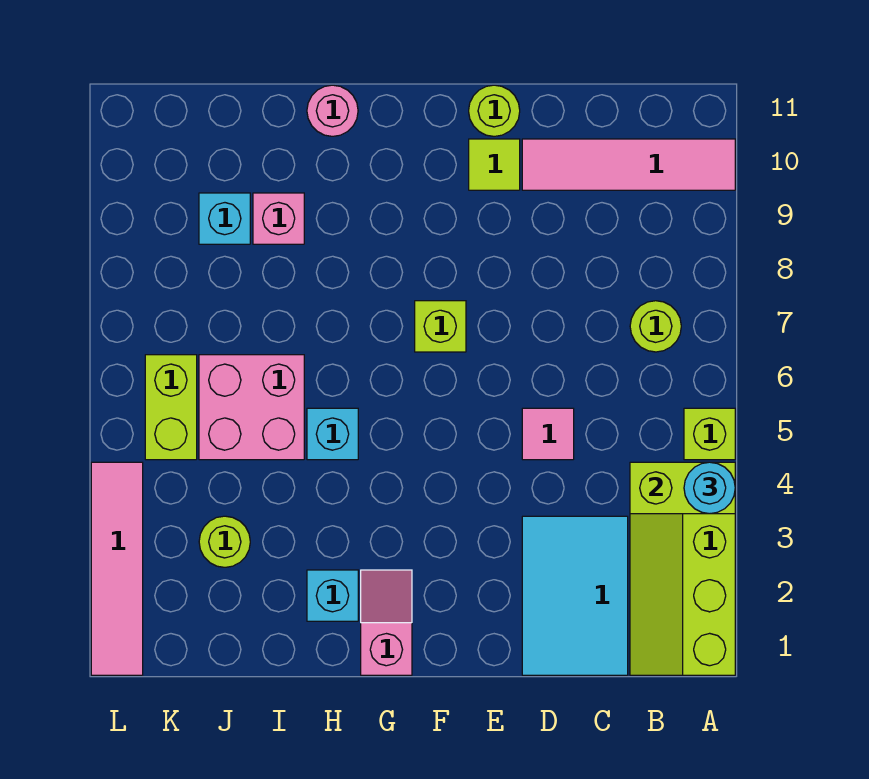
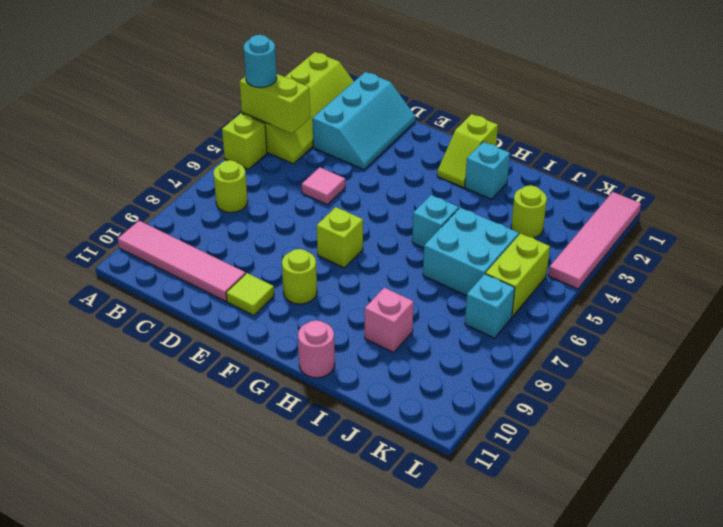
cyan tile C1:D3 level 1 -> cyan slope C1:D3 level 1 top C
lime round brick E11 level 1 -> lime round brick F9 level 1
pink slope G1:G2 level 1 top 1 -> lime slope G1:G2 level 1 top 1
pink brick I5:J6 level 1 -> cyan brick I5:J6 level 1
cyan brick J9 level 1 -> cyan brick K7 level 1

